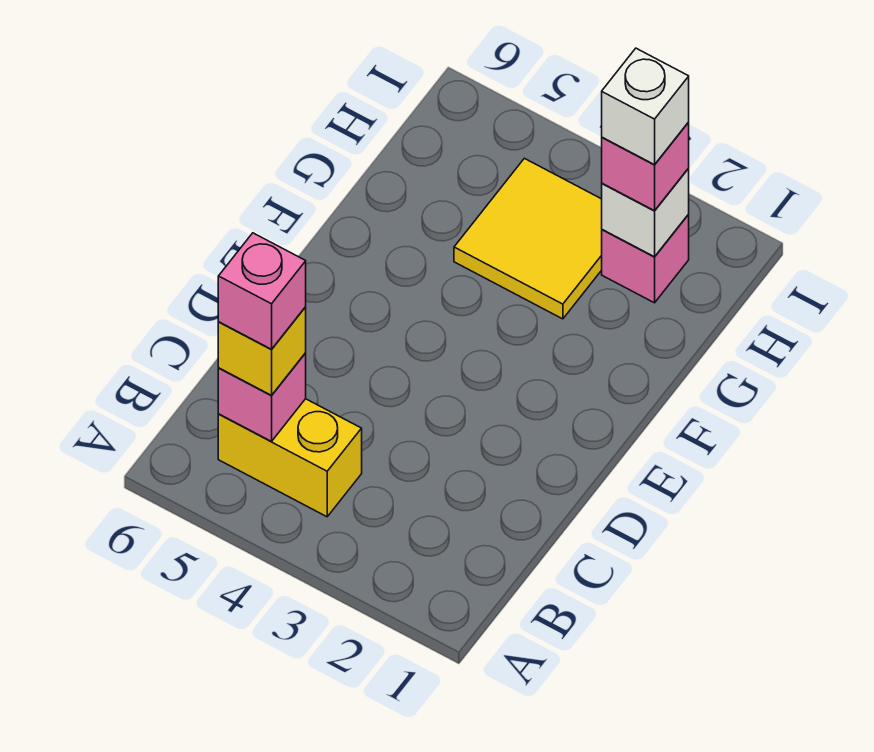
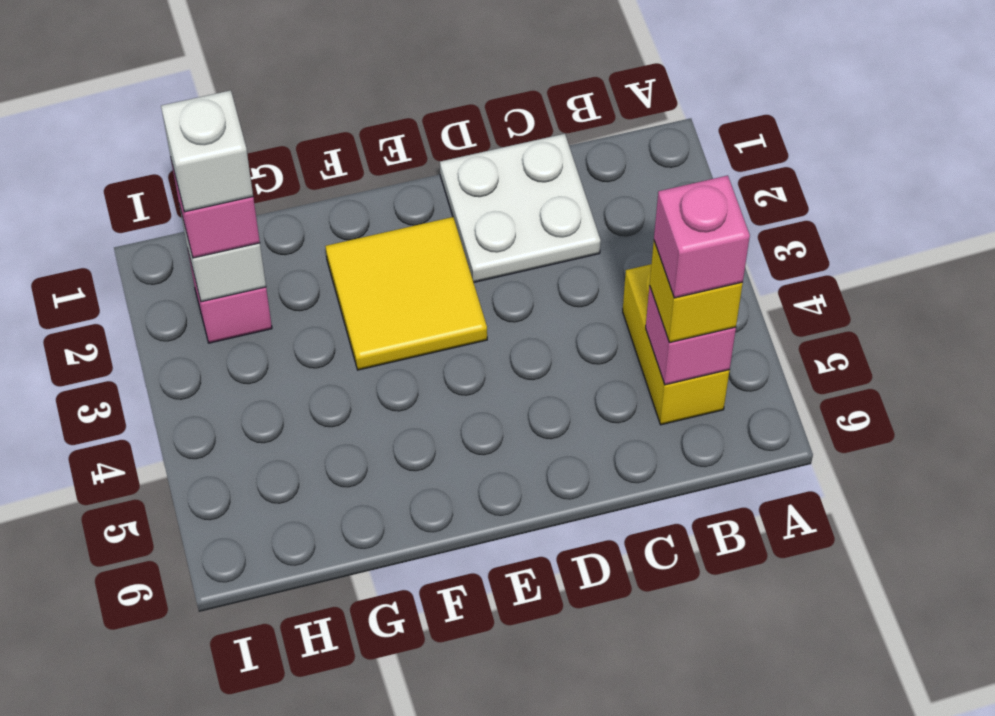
none -> white plate C1:D2 level 1
yellow tile G3:H4 level 1 -> yellow tile E2:F3 level 1

